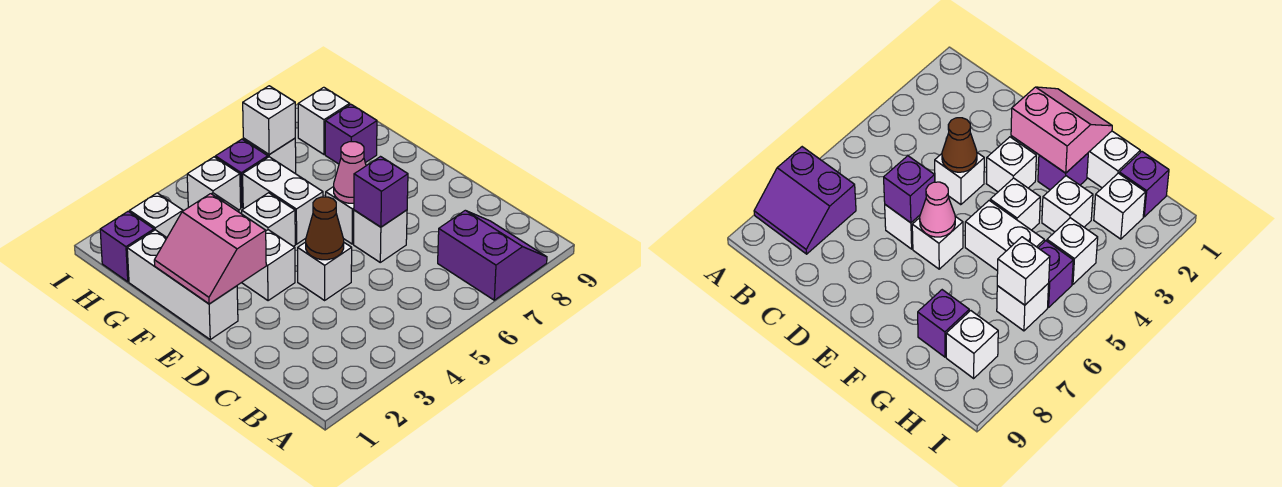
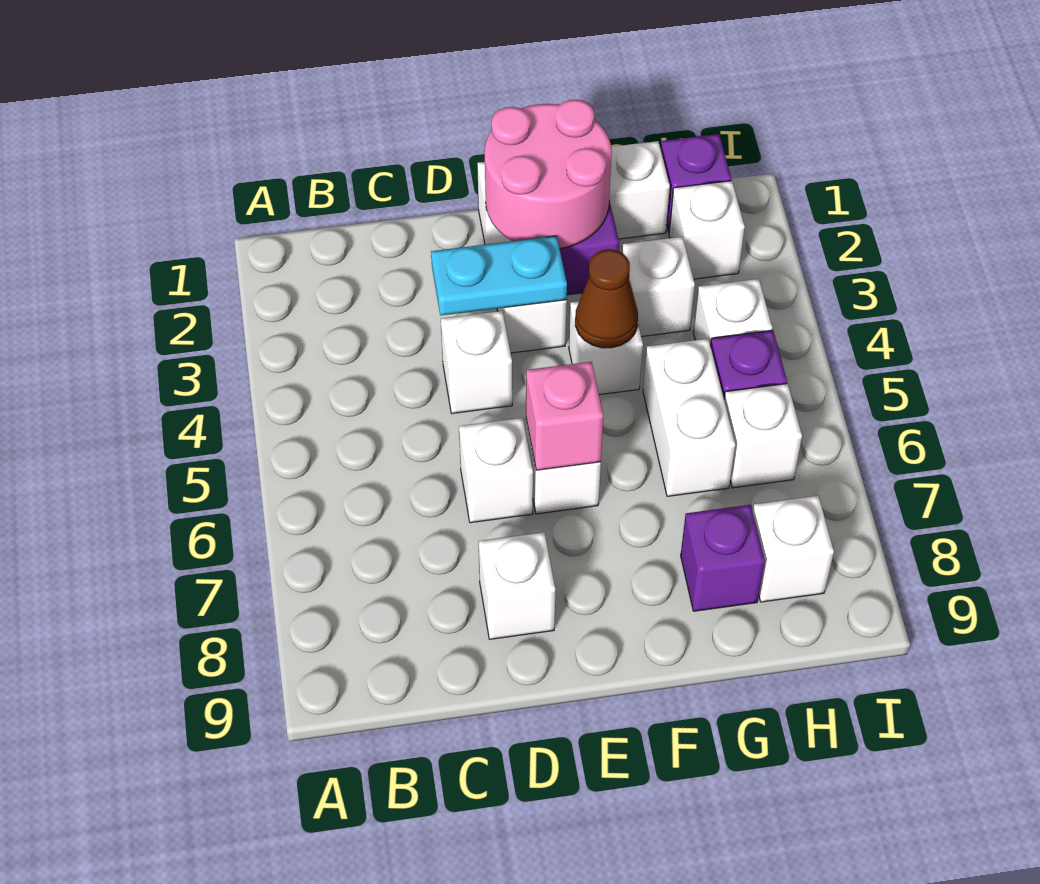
purple slope A7:B8 level 1 top 7 -> none
none -> cyan plate D3:E3 level 2
brown cone D4 level 2 -> brown cone F4 level 2
purple brick D6 level 2 -> none
pink slope E1:F2 level 2 top 2 -> pink round brick E1:F2 level 2
pink cone E6 level 2 -> pink brick E6 level 2
white brick F5:G5 level 1 -> white brick G5:G6 level 1
white brick H6 level 2 -> white brick D8 level 1

